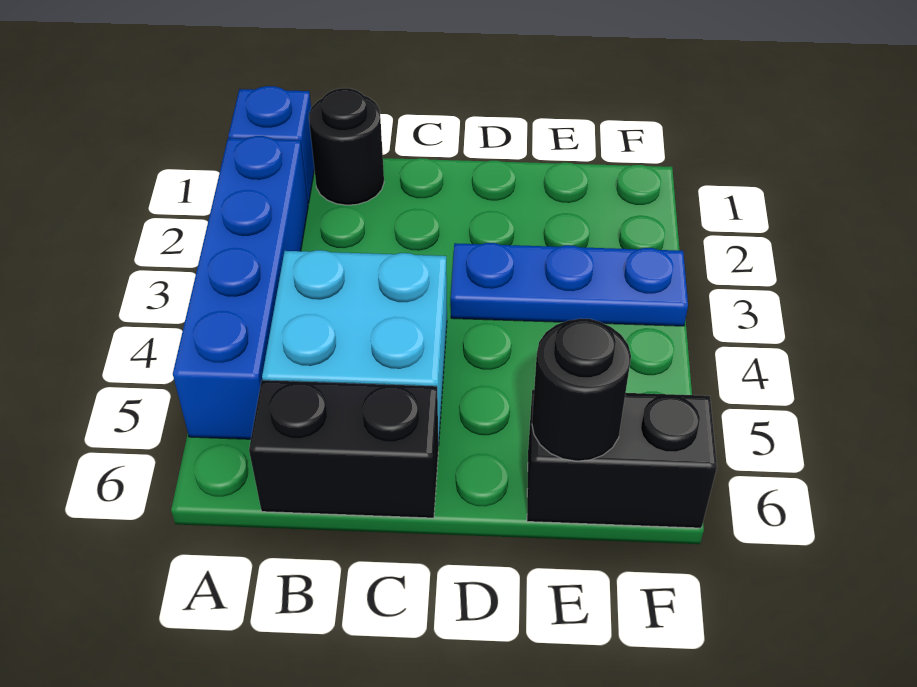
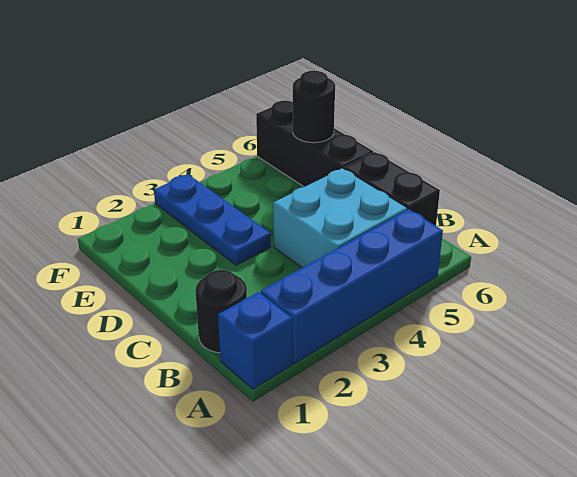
black brick E6:F6 level 1 -> black brick D6:F6 level 1

